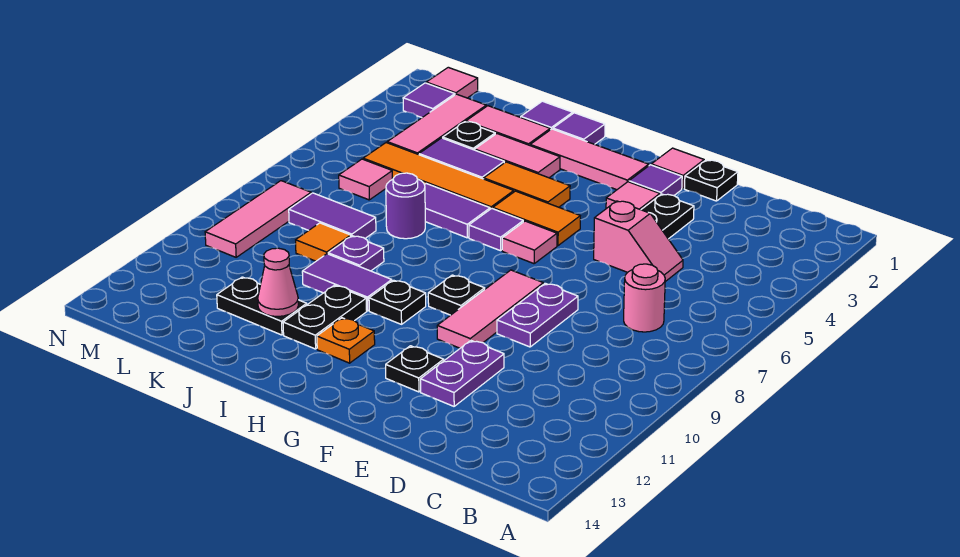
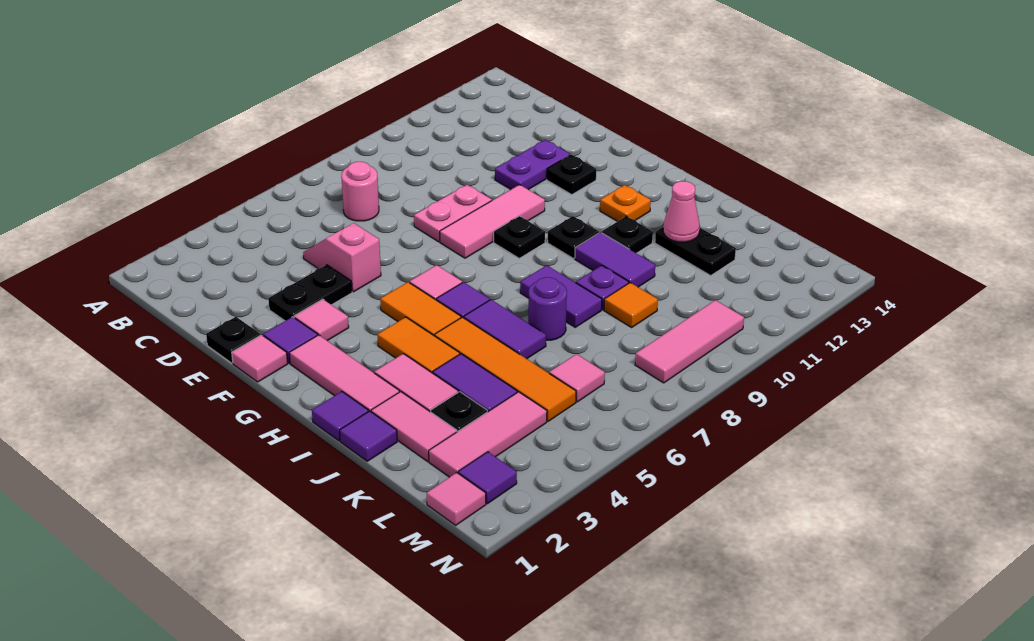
purple plate E8:E9 level 1 -> pink plate E8:E9 level 1
black plate I11:I12 level 1 -> black plate I11 level 1
purple tile K8:L8 level 1 -> purple tile I8:J8 level 1

